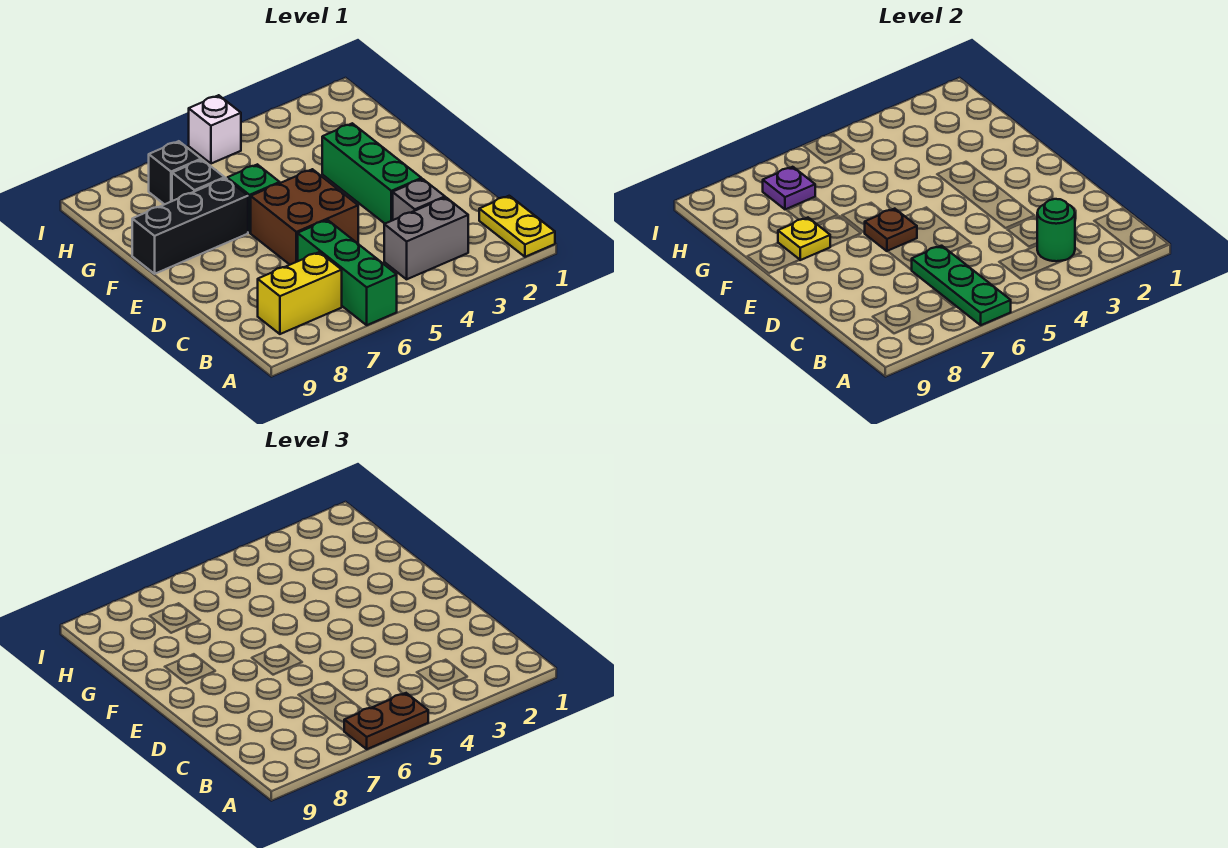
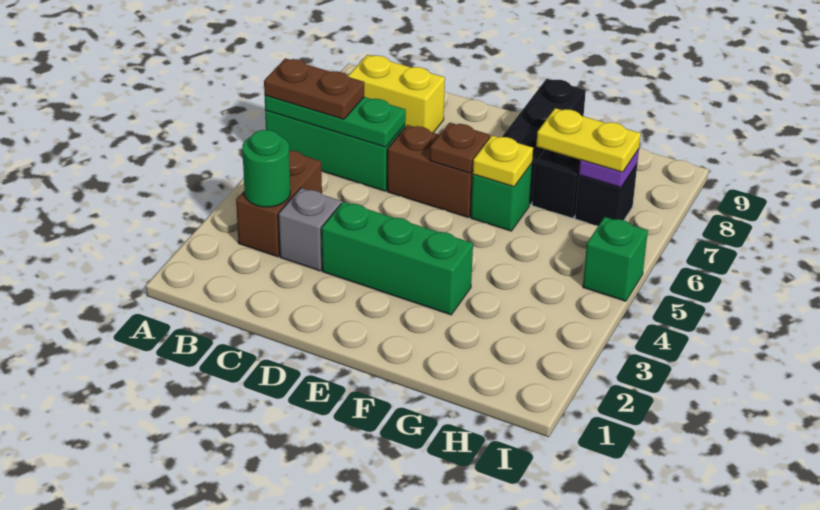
yellow plate A1:B1 level 1 -> yellow plate G7:H7 level 3
brown plate A5:A6 level 3 -> brown plate A6:B6 level 3
grey brick B3:B4 level 1 -> brown brick B3:B4 level 1
yellow brick B7:B8 level 1 -> yellow brick B8:C8 level 1
brown brick D5:E6 level 1 -> brown brick D6:E6 level 1
yellow plate F8 level 2 -> yellow plate F6 level 2
white brick I5 level 1 -> green brick I5 level 1

